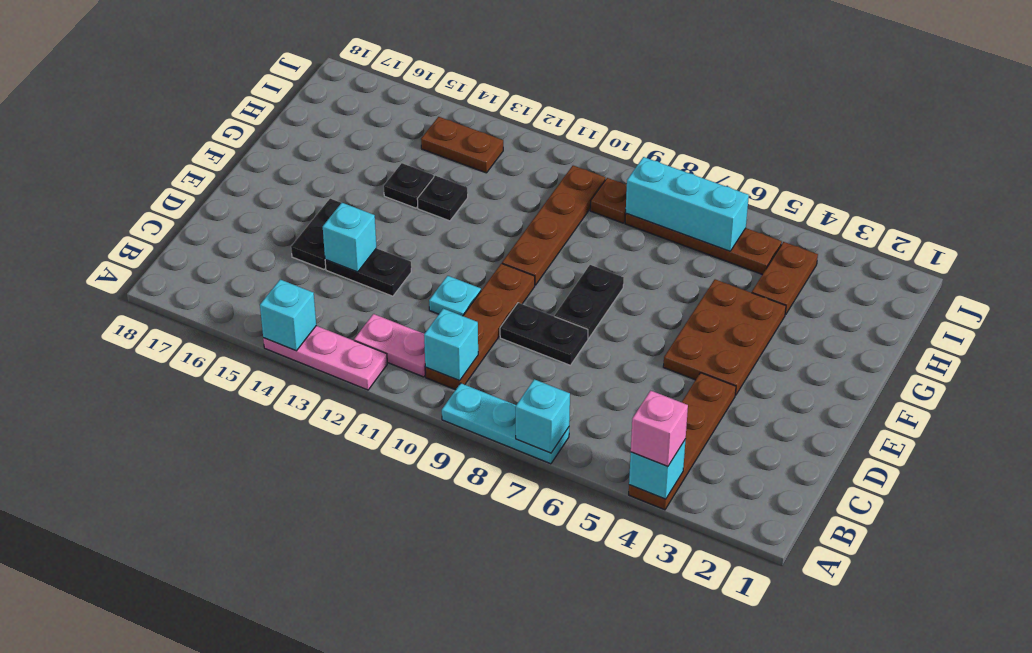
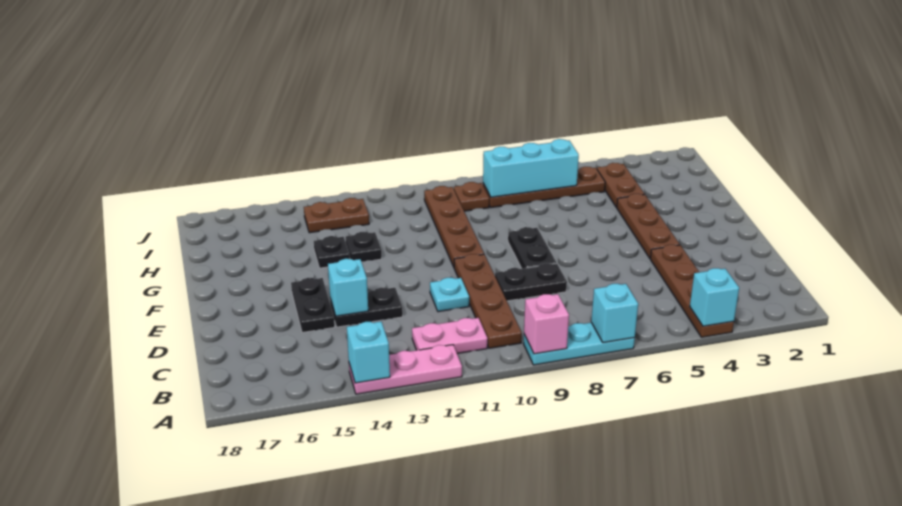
pink brick A4 level 3 -> pink brick A9 level 2
cyan brick B10 level 2 -> none
brown plate E4:G5 level 1 -> brown plate E4:G4 level 1

